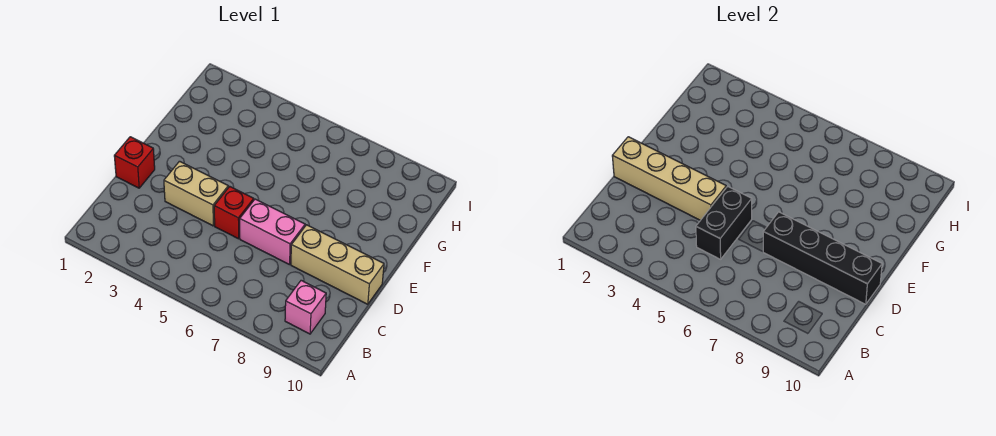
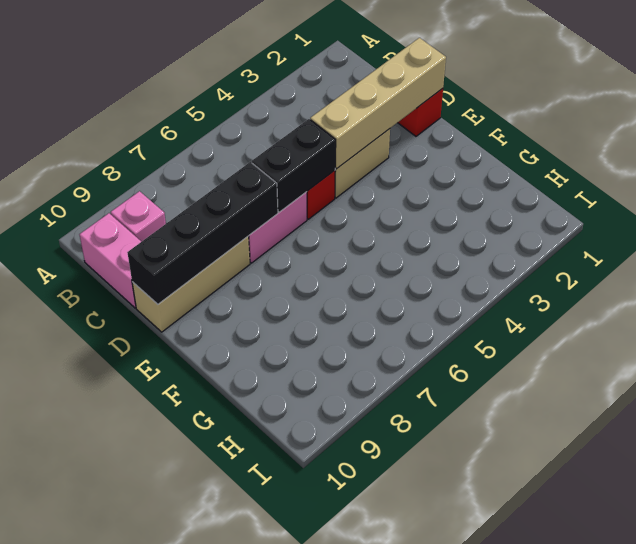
none -> pink brick B10:C10 level 1
black brick C5:D5 level 2 -> black brick D5:D6 level 2

